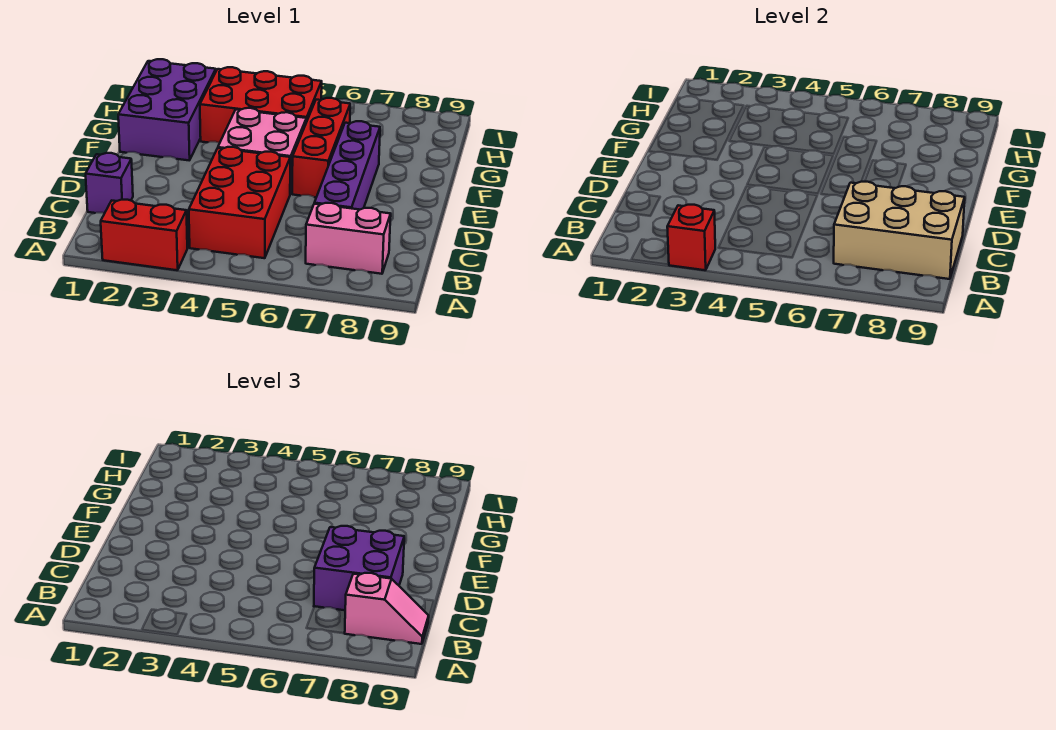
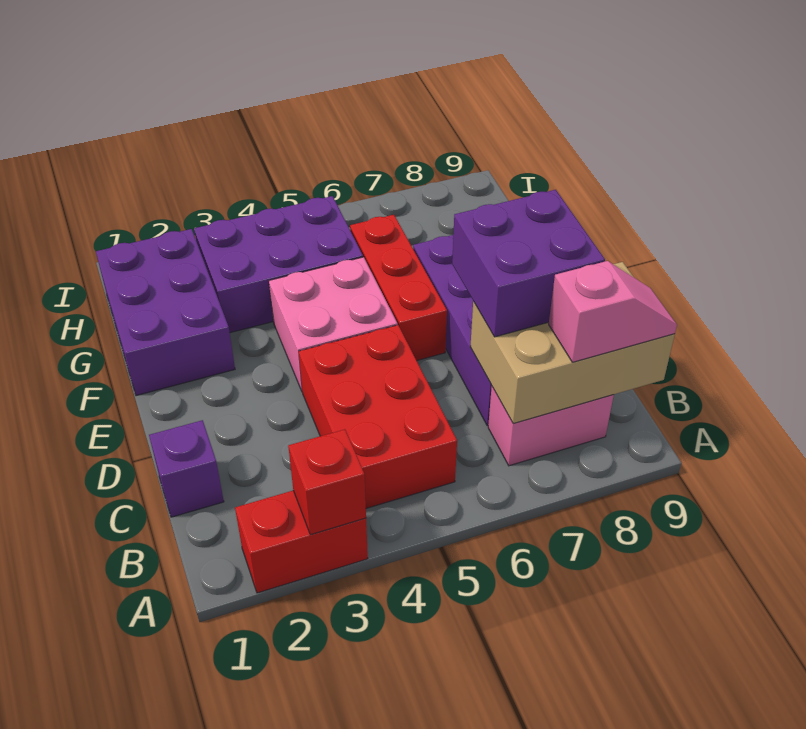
red brick G3:H5 level 1 -> purple brick G3:H5 level 1

